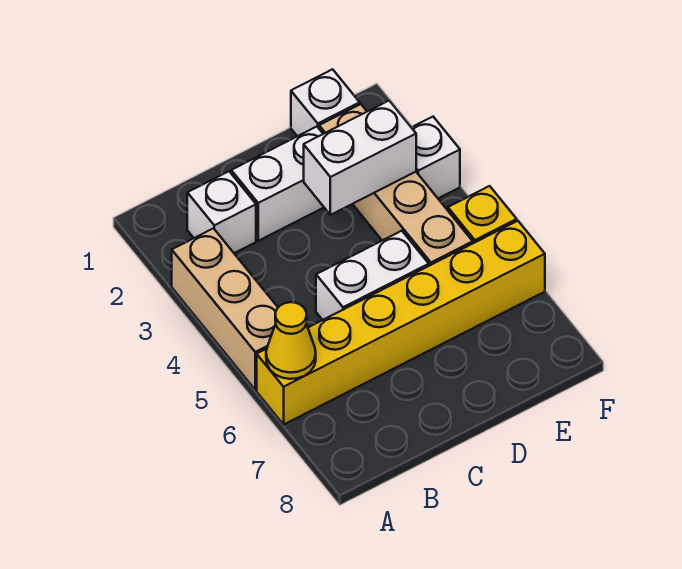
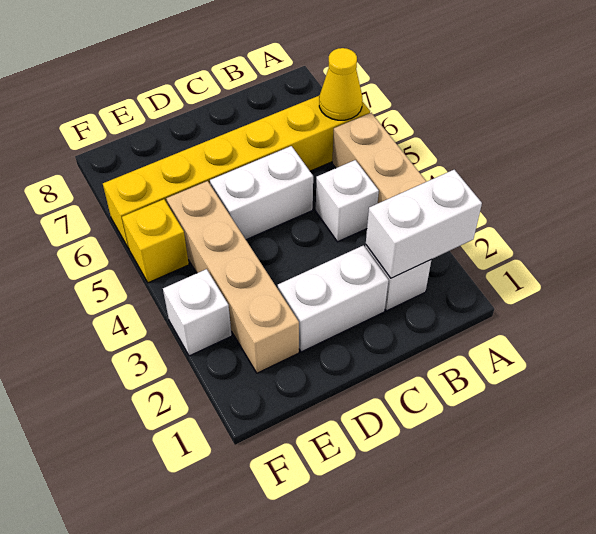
white brick D3:E3 level 2 -> white brick A2:B2 level 2
white brick E1 level 1 -> white brick B4 level 1

